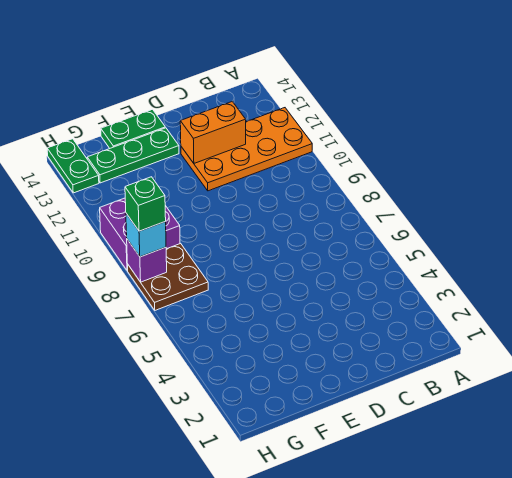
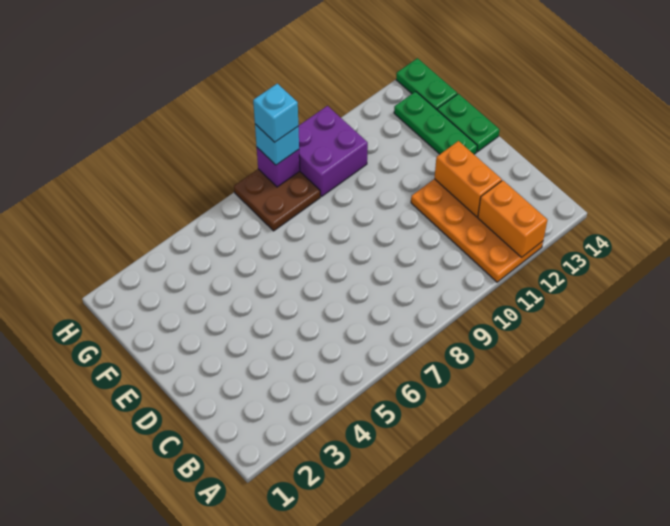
none -> orange brick A12:B12 level 2
green brick H8 level 4 -> cyan brick H8 level 4
green plate H13:H14 level 1 -> green plate G14:H14 level 1

